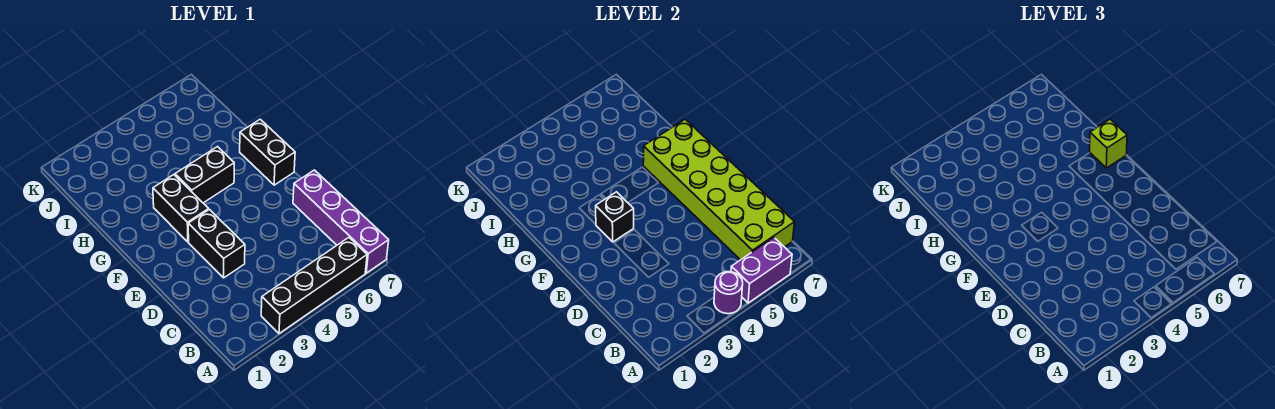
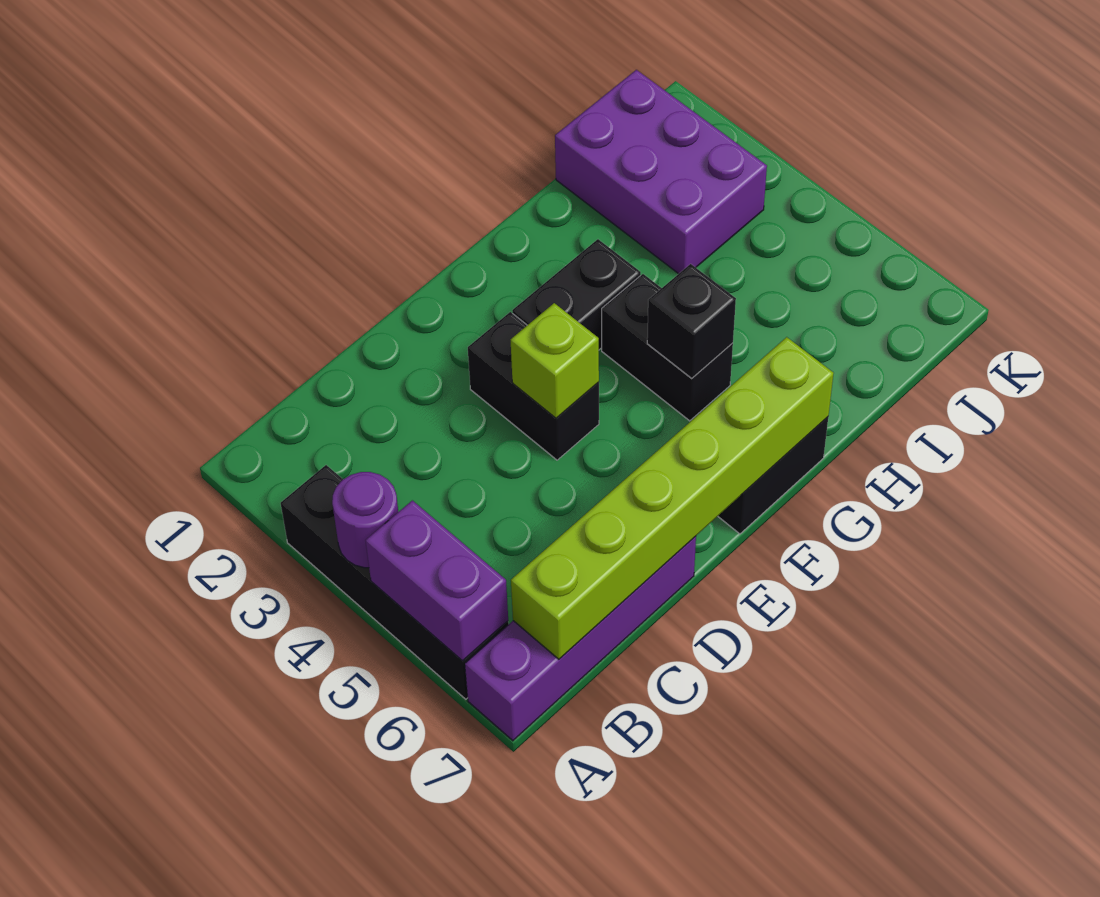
lime brick B6:G7 level 2 -> lime brick B7:G7 level 2
black brick D3:E3 level 1 -> black brick E3:E4 level 1
black brick F3 level 2 -> black brick G5 level 2
lime brick G7 level 3 -> lime brick E4 level 2
none -> purple brick I1:J3 level 1

